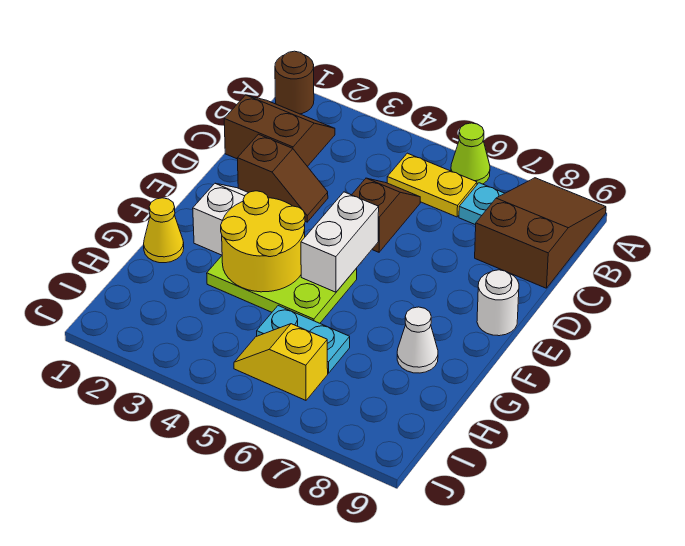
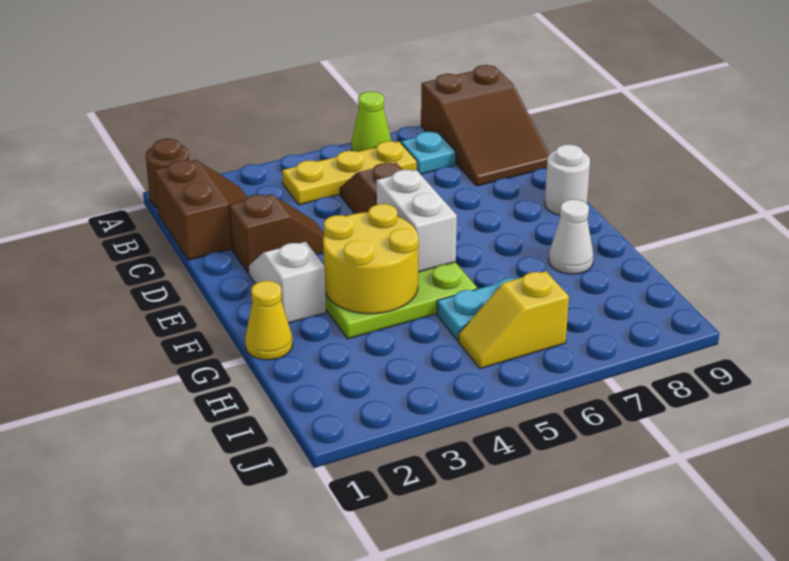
brown slope A8:C9 level 1 top C -> brown slope A8:C9 level 1 top A
brown slope B1:C2 level 1 top C -> brown slope B1:C2 level 1 top 1
yellow plate B5:B6 level 1 -> yellow plate B4:B6 level 1

